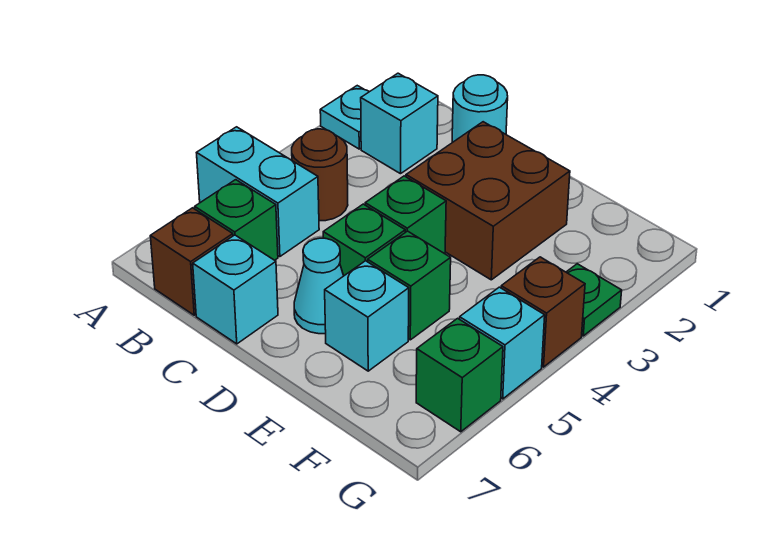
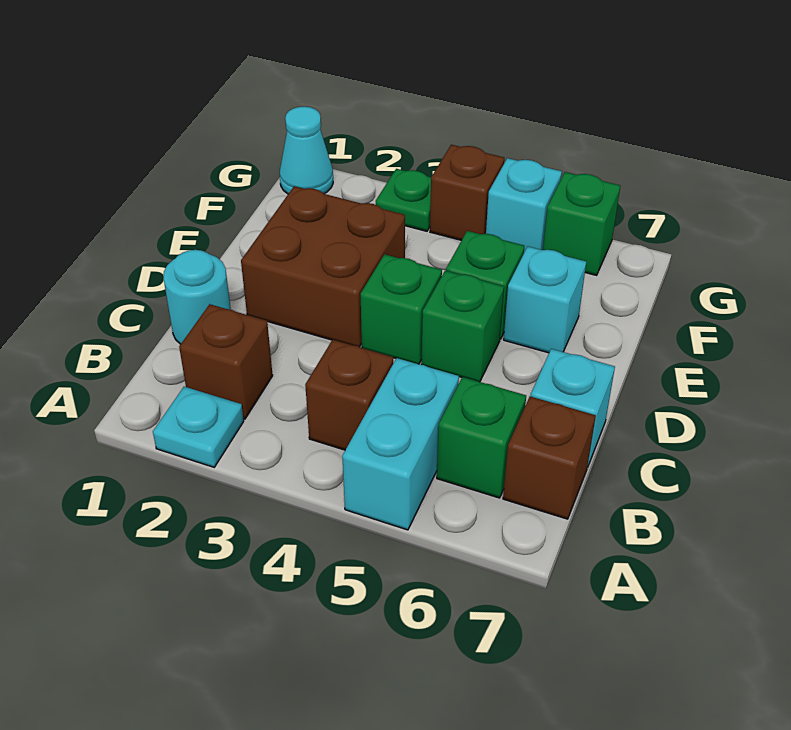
cyan brick B2 level 1 -> brown brick B2 level 1
brown round brick B4 level 1 -> brown brick B4 level 1
cyan cone D6 level 1 -> cyan cone G1 level 1

